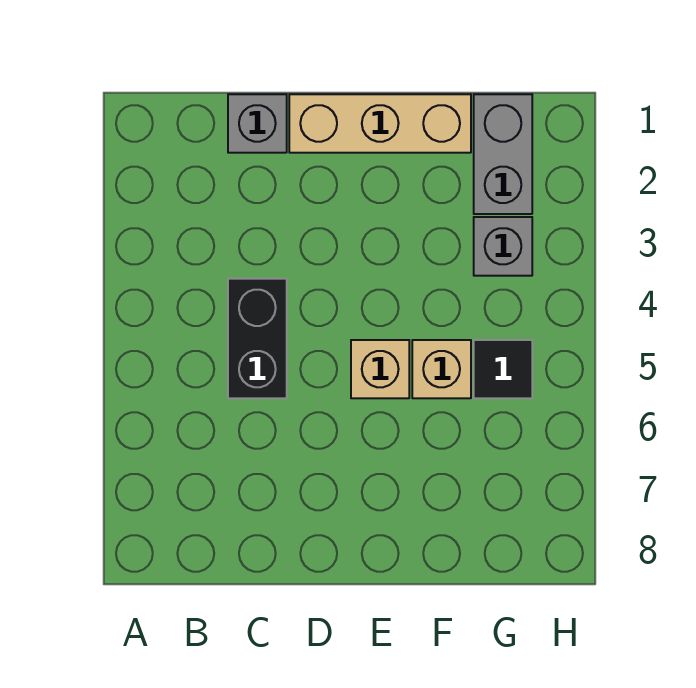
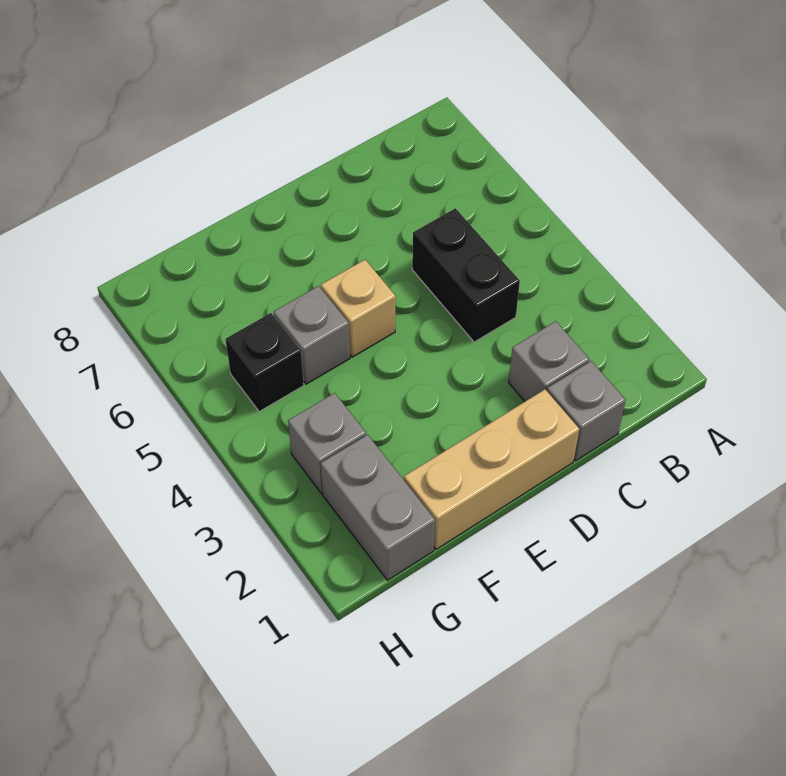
none -> grey brick C2 level 1
tan brick F5 level 1 -> grey brick F5 level 1
black tile G5 level 1 -> black brick G5 level 1

